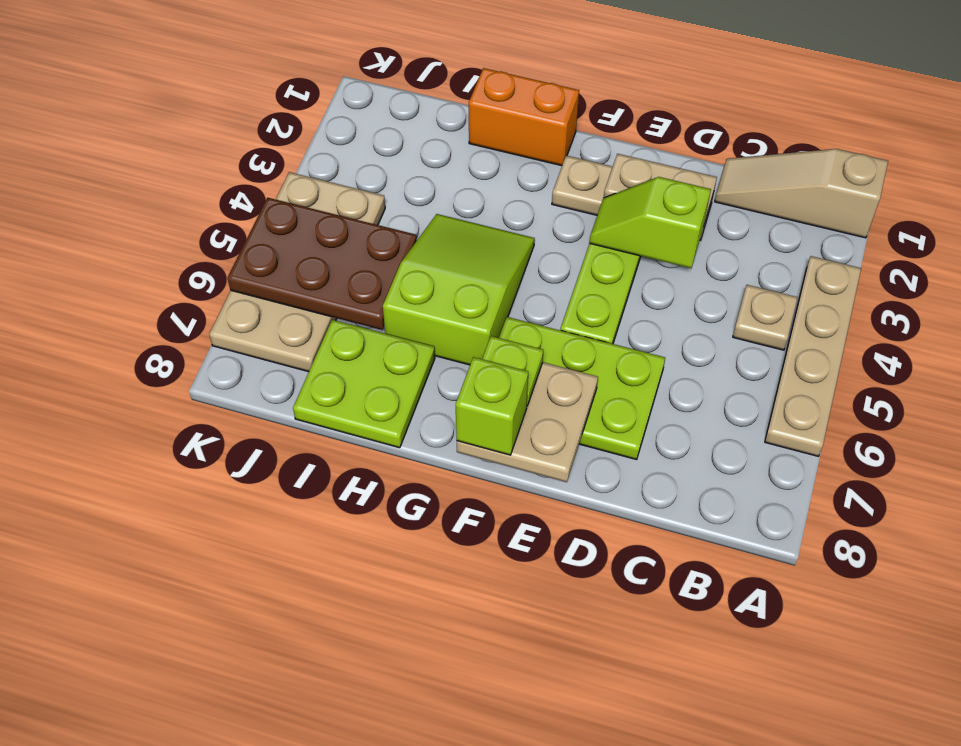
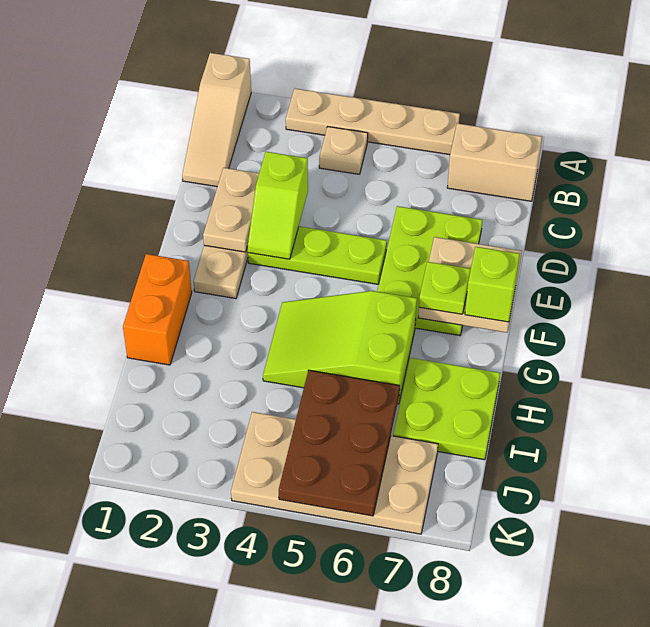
none -> tan brick B7:B8 level 1

